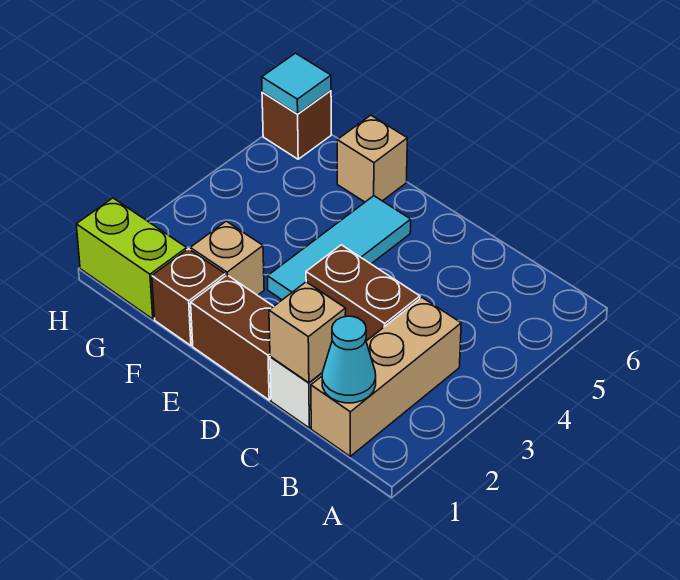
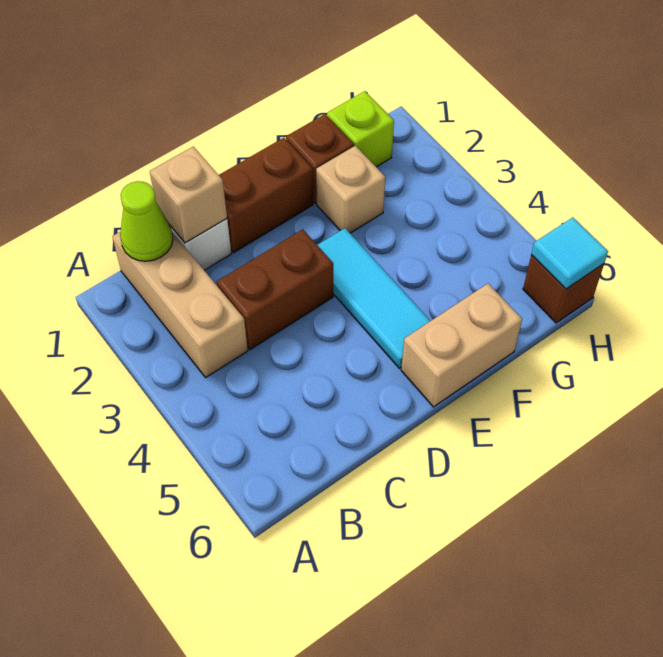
cyan cone B1 level 2 -> lime cone B1 level 2
tan brick F6 level 1 -> tan brick E6:F6 level 1
lime brick G1:H1 level 1 -> lime brick G1 level 1

